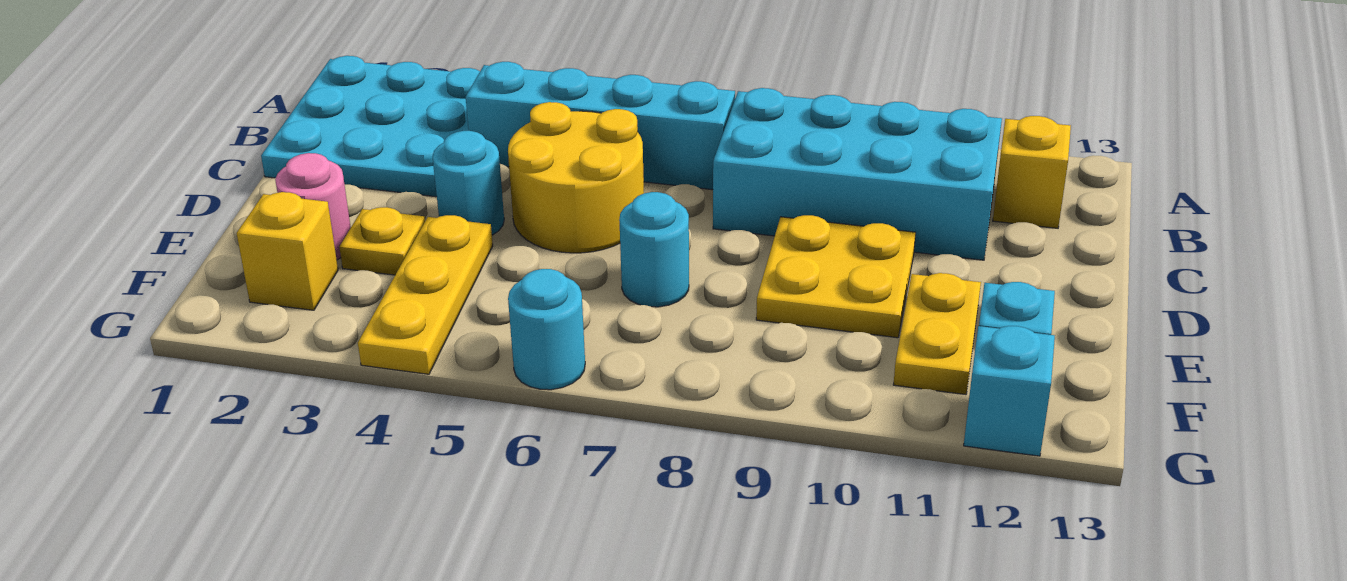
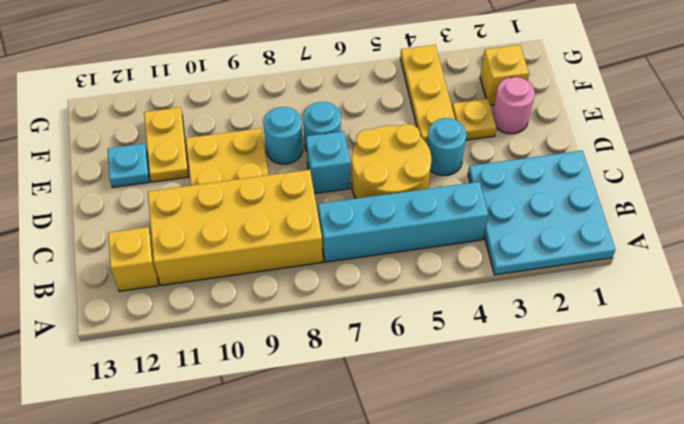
cyan brick B8:C11 level 1 -> yellow brick B8:C11 level 1
cyan round brick G6 level 1 -> cyan round brick E8 level 1
cyan brick G12 level 1 -> cyan brick D7 level 1

